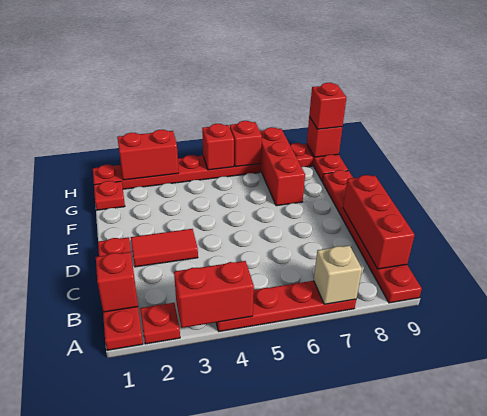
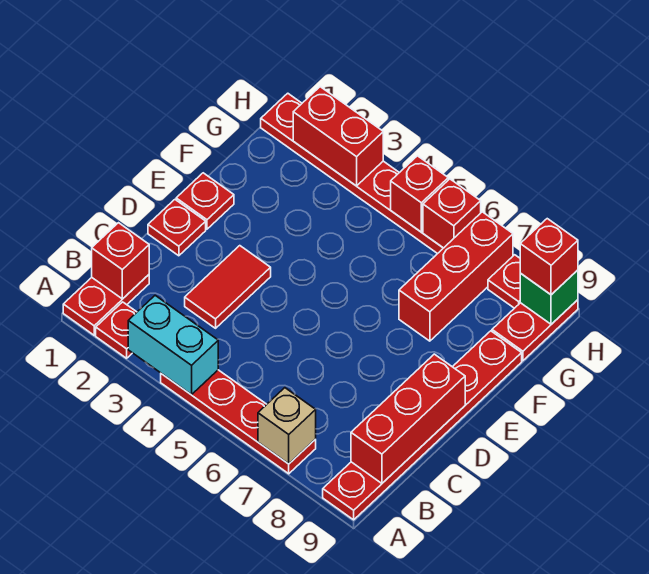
red brick A3:A4 level 2 -> cyan brick A3:A4 level 2
red tile D2:D3 level 1 -> red tile C3:D3 level 1
red plate G1 level 1 -> red plate E1 level 1
red brick H9 level 2 -> green brick H9 level 2

